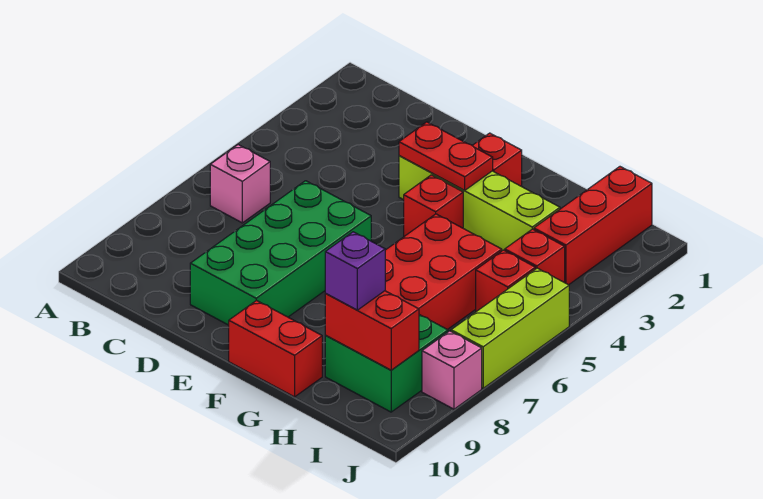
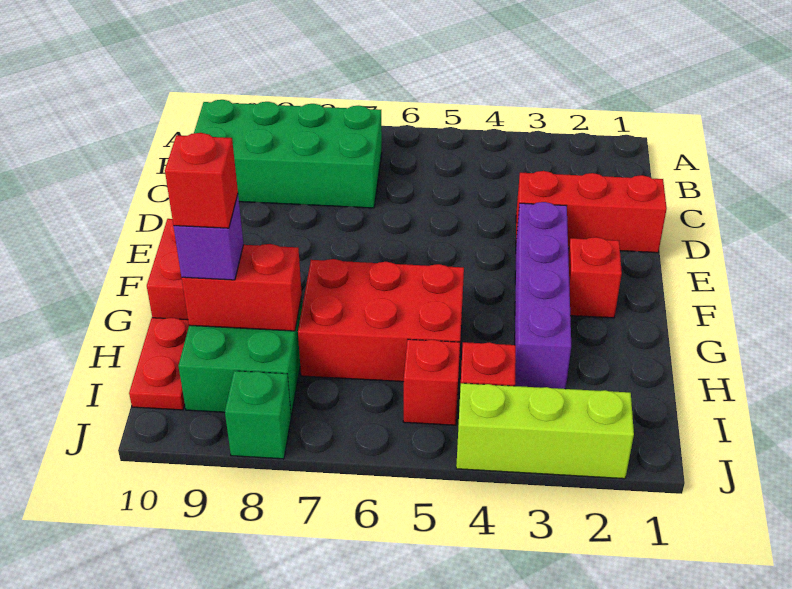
pink brick B6 level 1 -> none
green brick D6:E9 level 1 -> green brick B7:C10 level 1
lime brick E3:H3 level 1 -> purple brick E3:H3 level 1
red plate E3:F3 level 2 -> red plate H10:I10 level 1
red brick F4 level 1 -> red brick H9 level 4
red brick H9:I9 level 2 -> red brick H8:H9 level 2
red brick I1:I3 level 1 -> red brick D1:D3 level 1
lime brick J5:J7 level 1 -> lime brick J2:J4 level 1
pink brick J8 level 1 -> green brick J8 level 1

